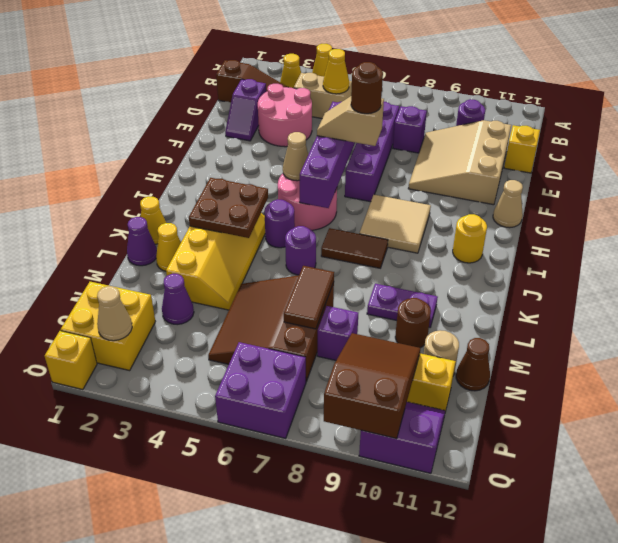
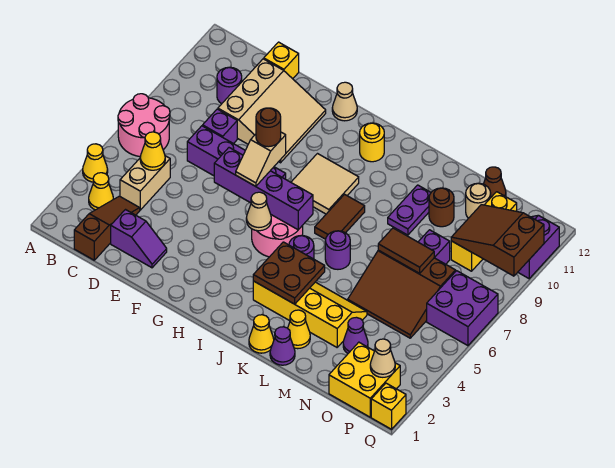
pink round brick D3:E4 level 1 -> pink round brick A6:B7 level 1
tan slope D9:F11 level 1 top 11 -> tan slope D9:F11 level 1 top D

